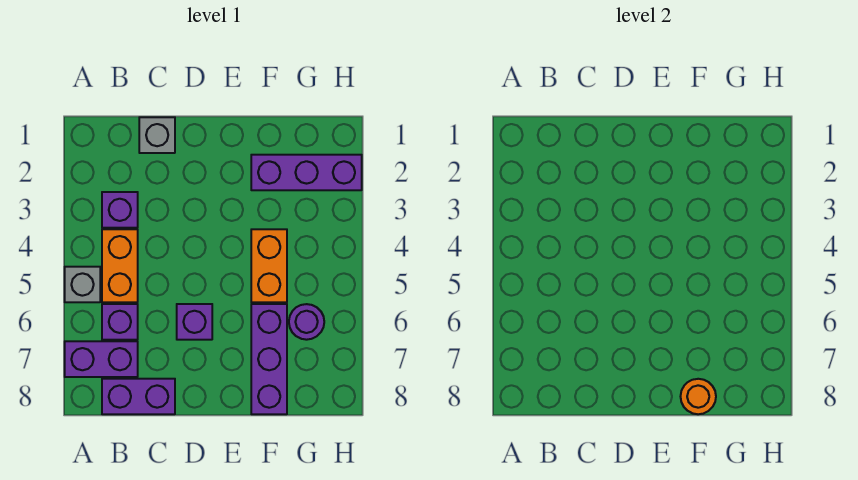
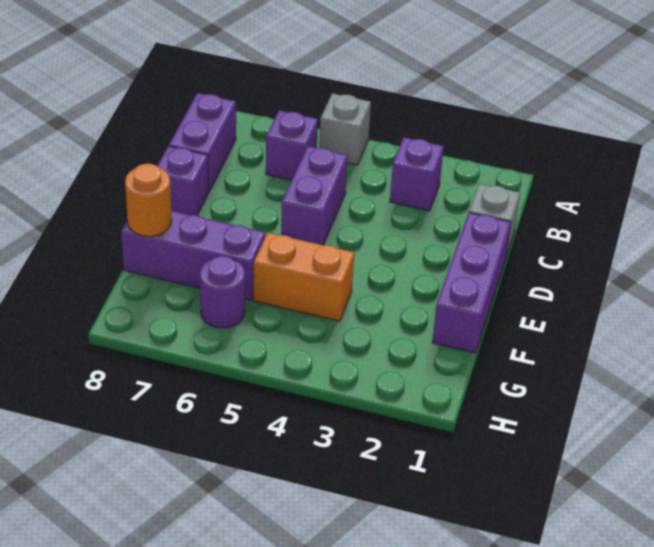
purple brick A7:B7 level 1 -> purple brick C5:D5 level 1
orange brick B4:B5 level 1 -> none
purple brick D6 level 1 -> purple brick D8 level 1
purple brick F2:H2 level 1 -> purple brick D1:F1 level 1

